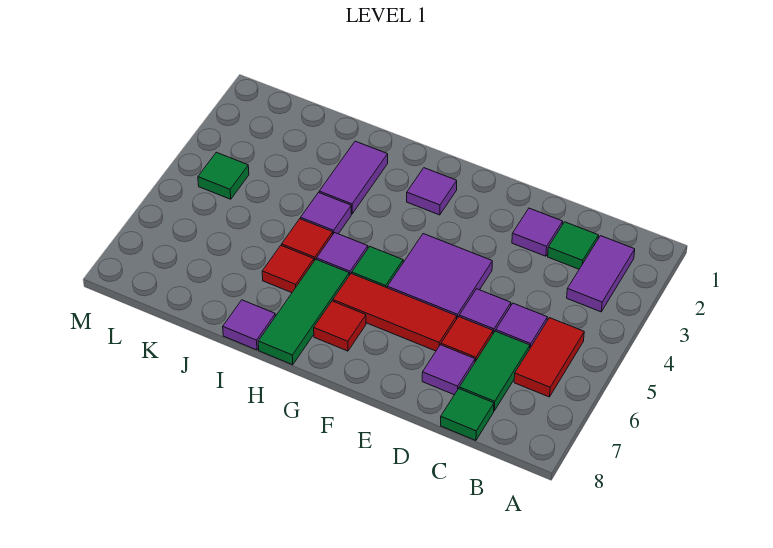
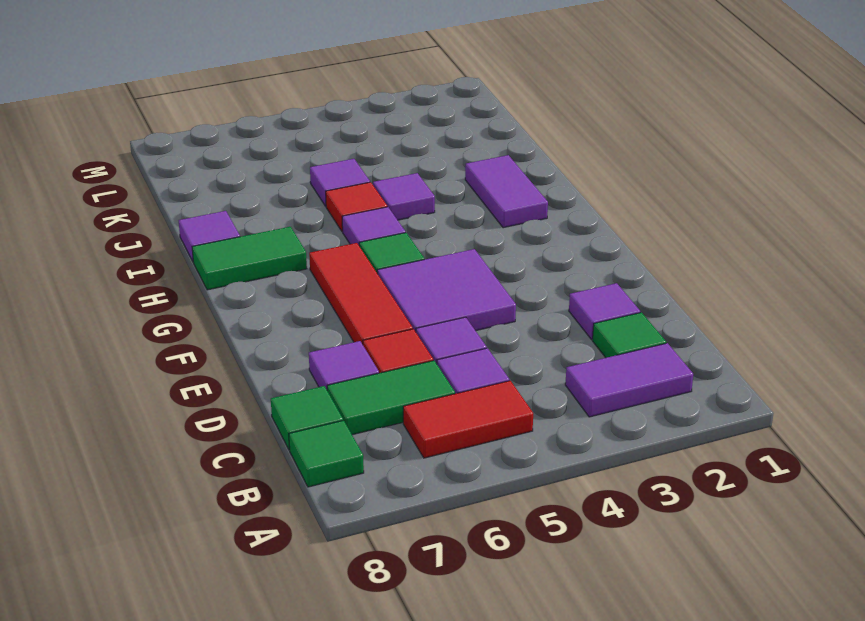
purple tile G2 level 1 -> purple tile J5 level 1
red tile G7 level 1 -> none
green tile H6:H8 level 1 -> green tile H7:H8 level 1
purple tile I2:I3 level 1 -> purple tile H2:I2 level 1
red tile I6 level 1 -> none
green tile L4 level 1 -> green tile B8 level 1

